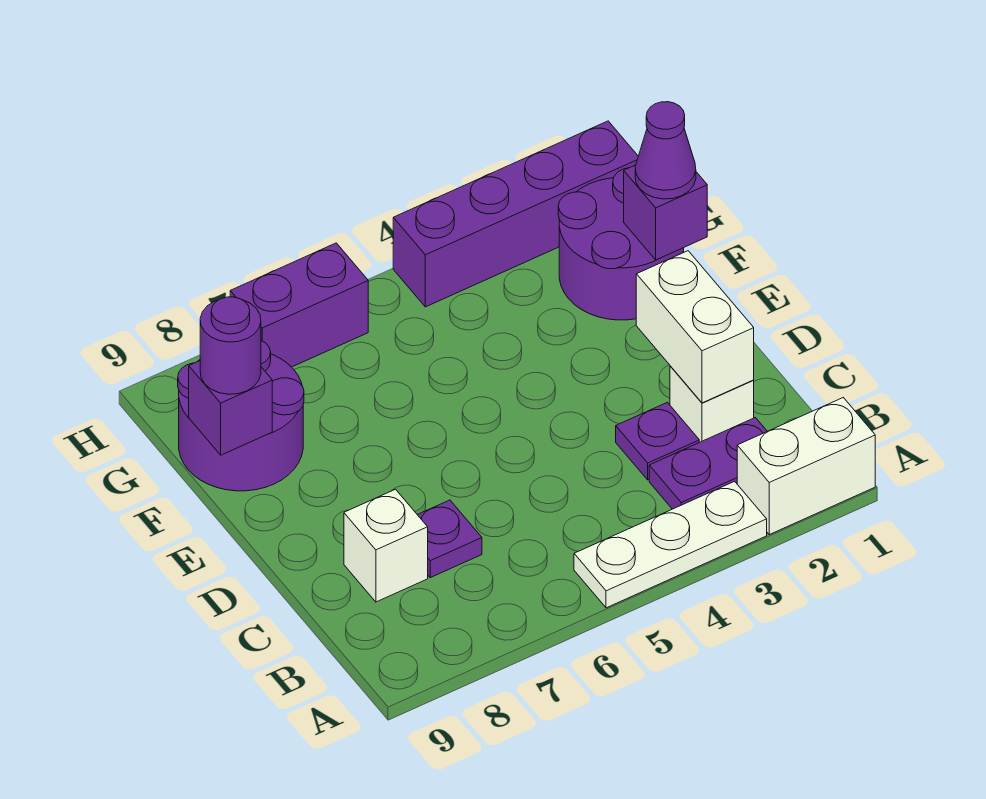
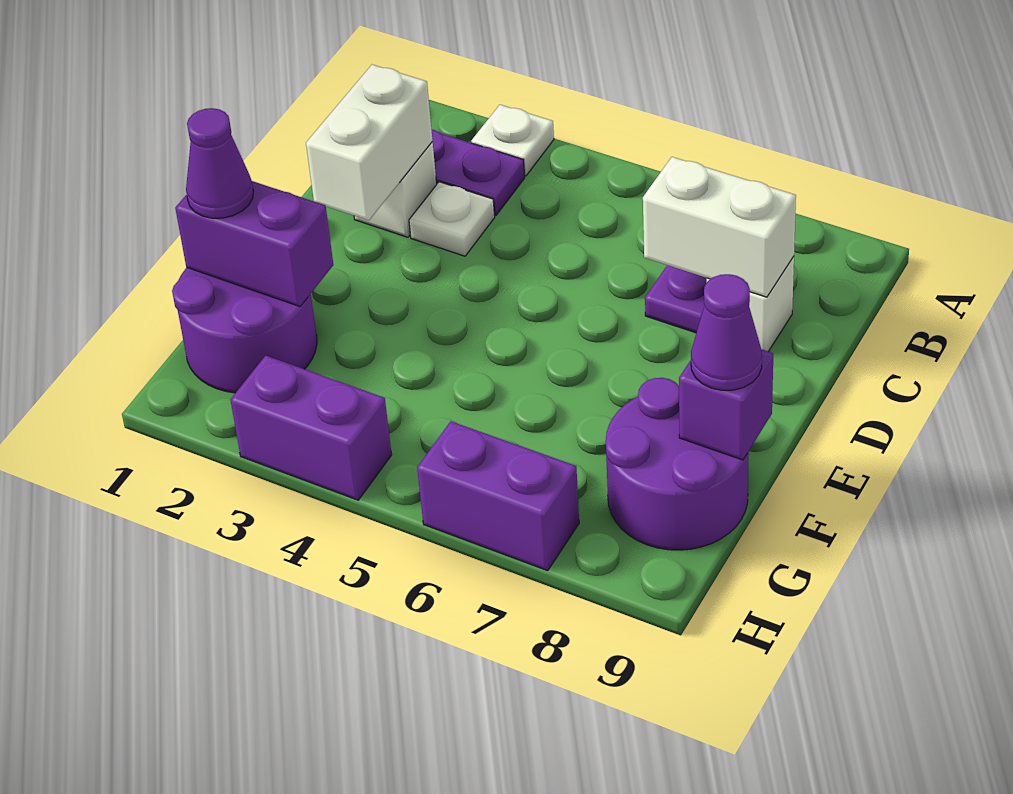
white brick A1:A2 level 1 -> white brick C7:C8 level 2
white plate A3:A5 level 1 -> white plate A3 level 1
purple plate C3 level 1 -> white plate C3 level 1
purple brick F1 level 2 -> purple brick F1:F2 level 2
purple round brick F9 level 3 -> purple cone F9 level 3
purple brick H1:H4 level 1 -> purple brick H3:H4 level 1

